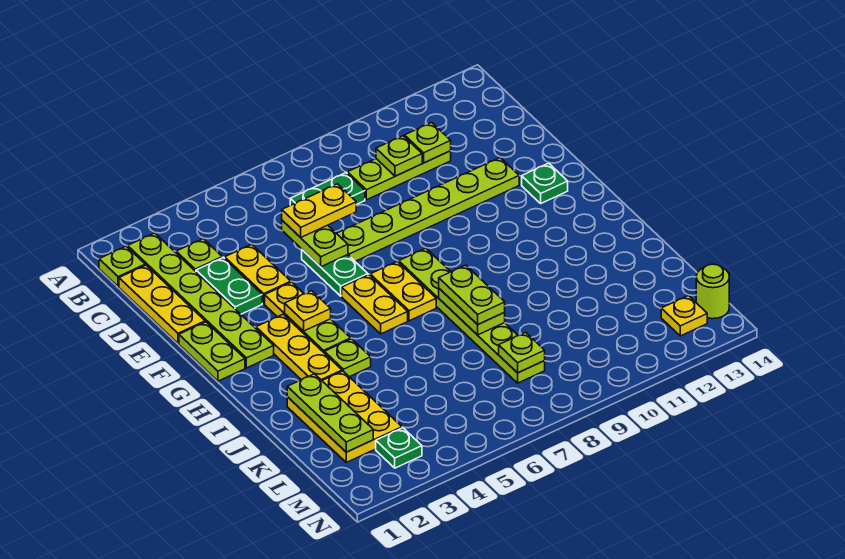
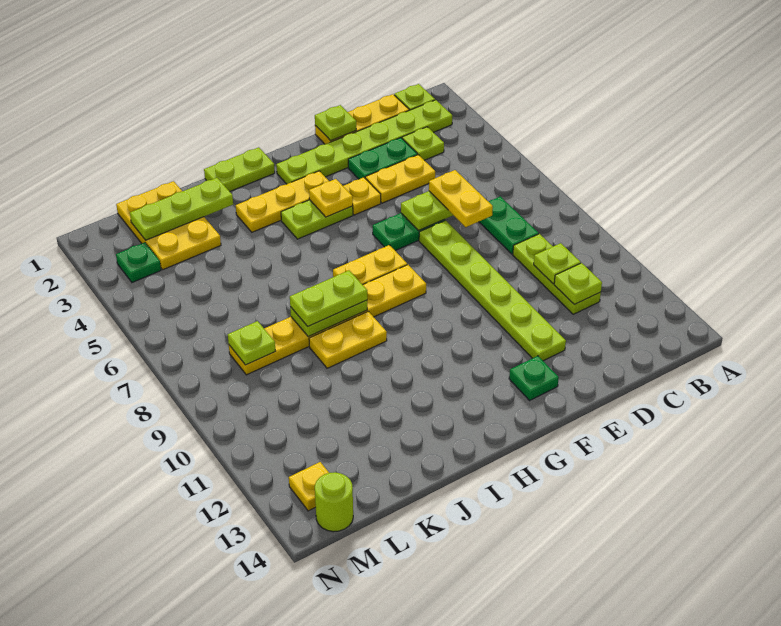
lime plate F1:G1 level 1 -> lime plate H1:I1 level 1
yellow plate G6:H6 level 1 -> yellow plate I9:J9 level 1
lime plate G8:L8 level 1 -> yellow plate G8:L8 level 1
lime plate I4 level 1 -> lime plate E1 level 2
yellow plate J2:L3 level 1 -> yellow plate K1:L3 level 1

